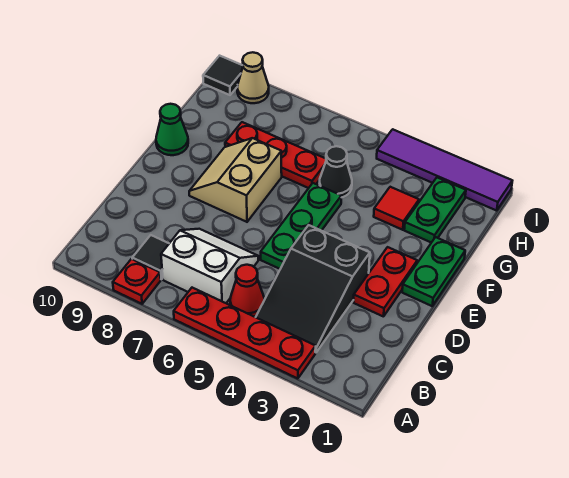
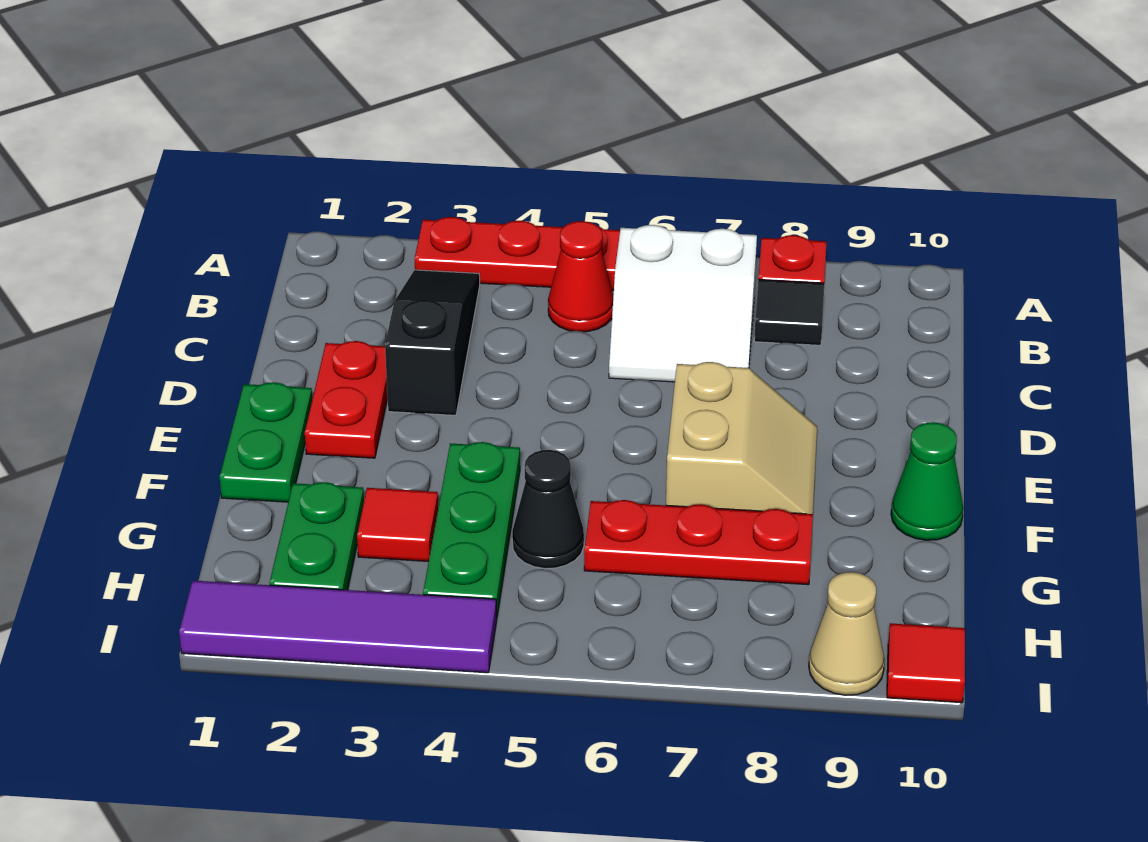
black slope B3:D4 level 1 top D -> black slope B3:D3 level 1 top D
green plate D5:F5 level 1 -> green plate F4:H4 level 1
black tile I10 level 1 -> red tile I10 level 1

